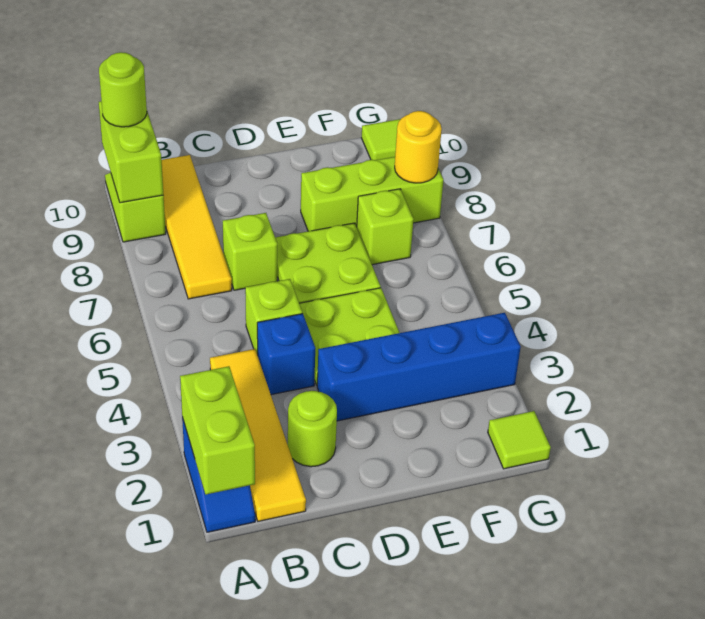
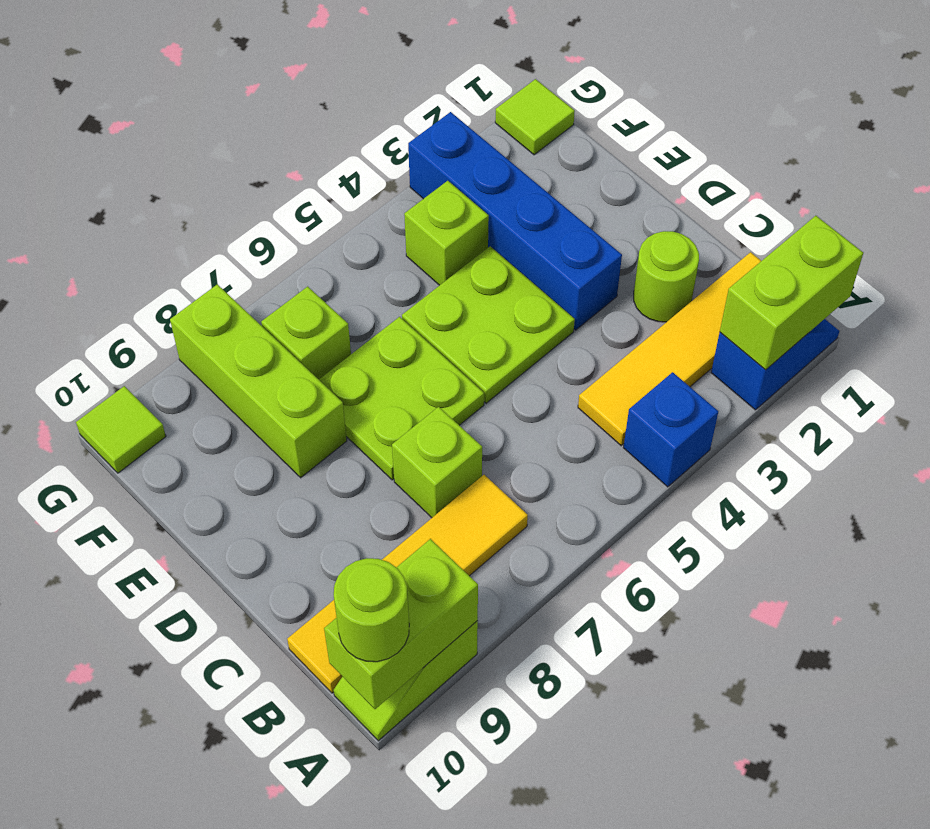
blue brick C4 level 1 -> blue brick A4 level 1
lime brick C5 level 1 -> lime brick F4 level 1
yellow round brick G8 level 2 -> none

